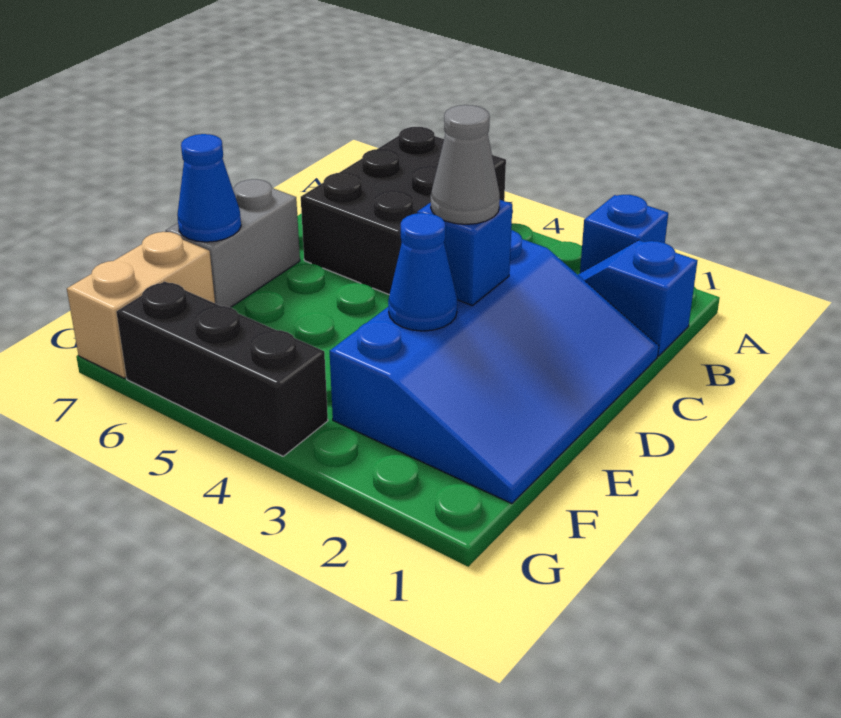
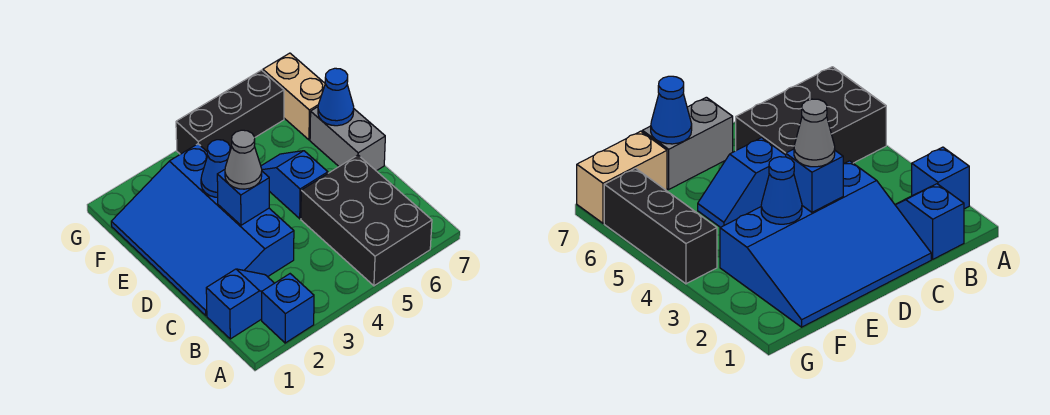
none -> blue slope D5:E5 level 1 top D

